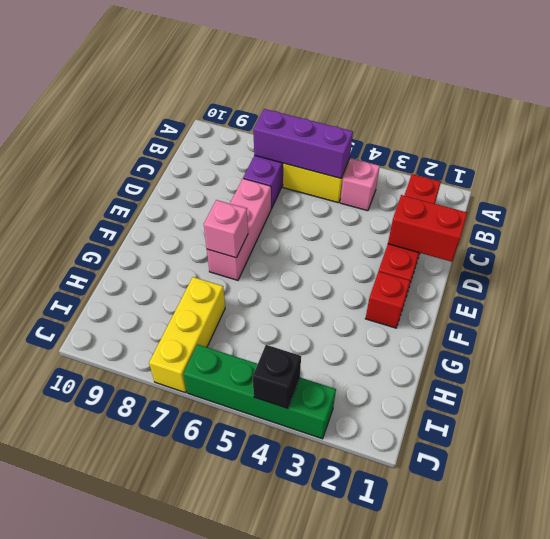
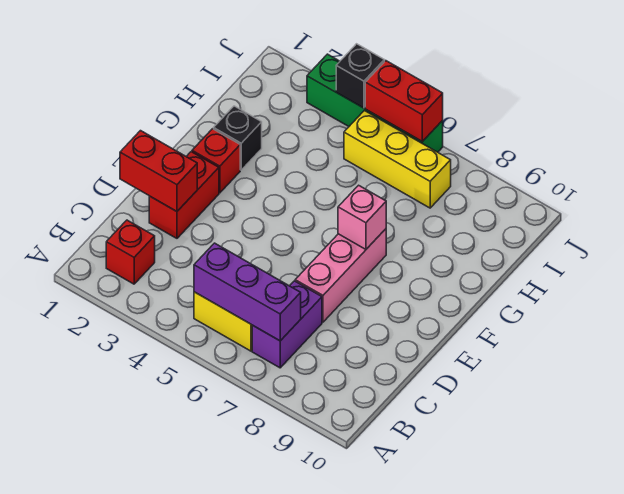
pink brick B4 level 1 -> none
none -> black brick G2 level 1
yellow brick H7:J7 level 1 -> yellow brick I5:I7 level 1
none -> red brick J5:J6 level 2

